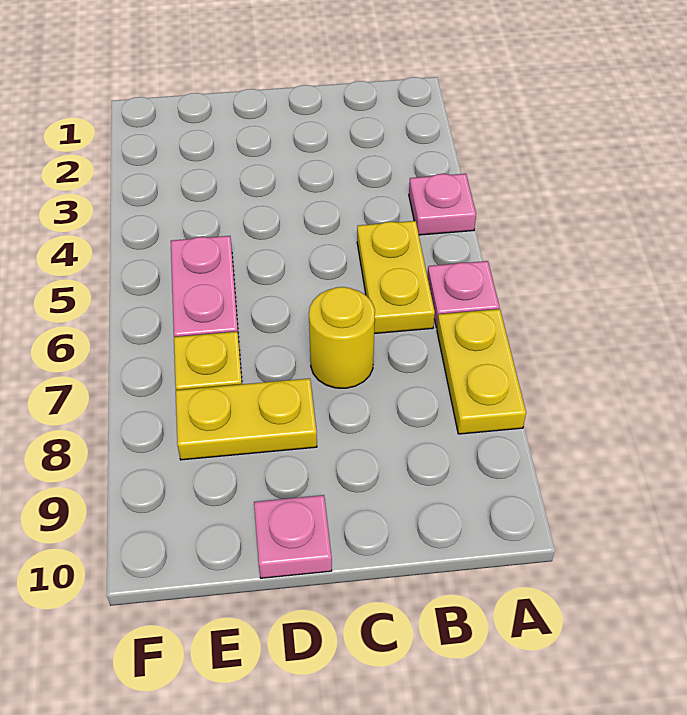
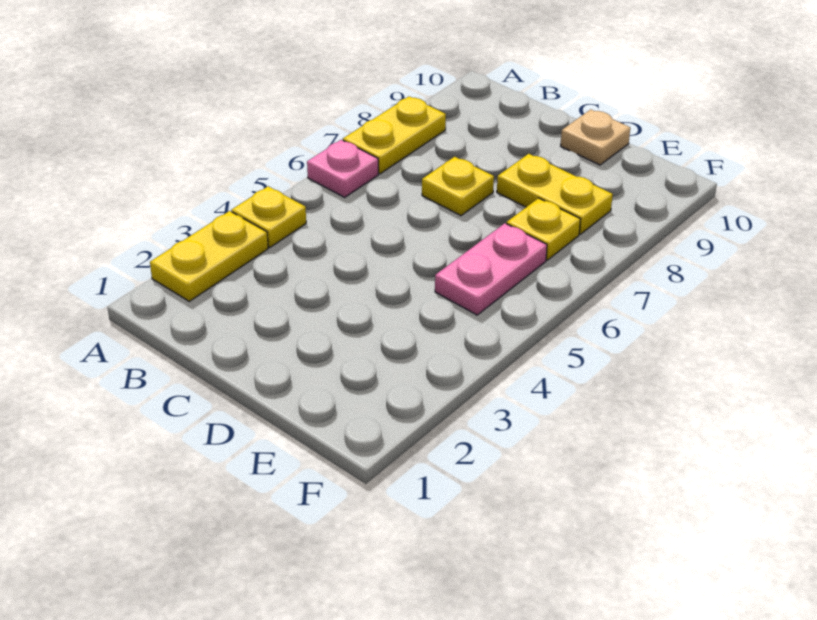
pink plate A4 level 1 -> yellow plate A4 level 1
yellow plate B5:B6 level 1 -> yellow plate A2:A3 level 1
yellow round brick C7 level 1 -> yellow plate C7 level 1
pink plate D10 level 1 -> tan plate D10 level 1

